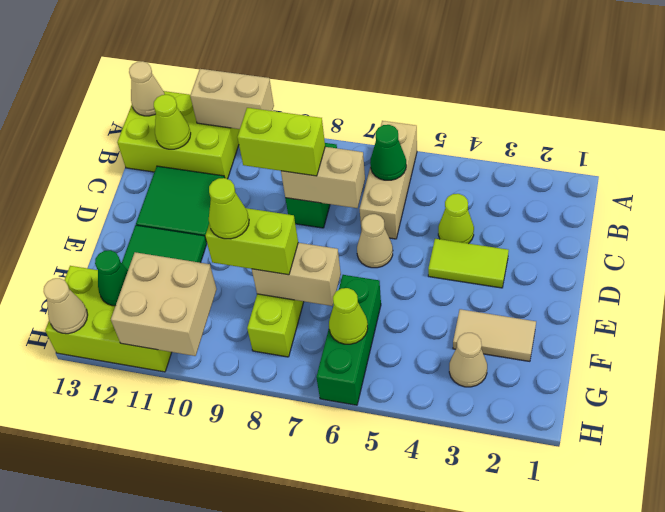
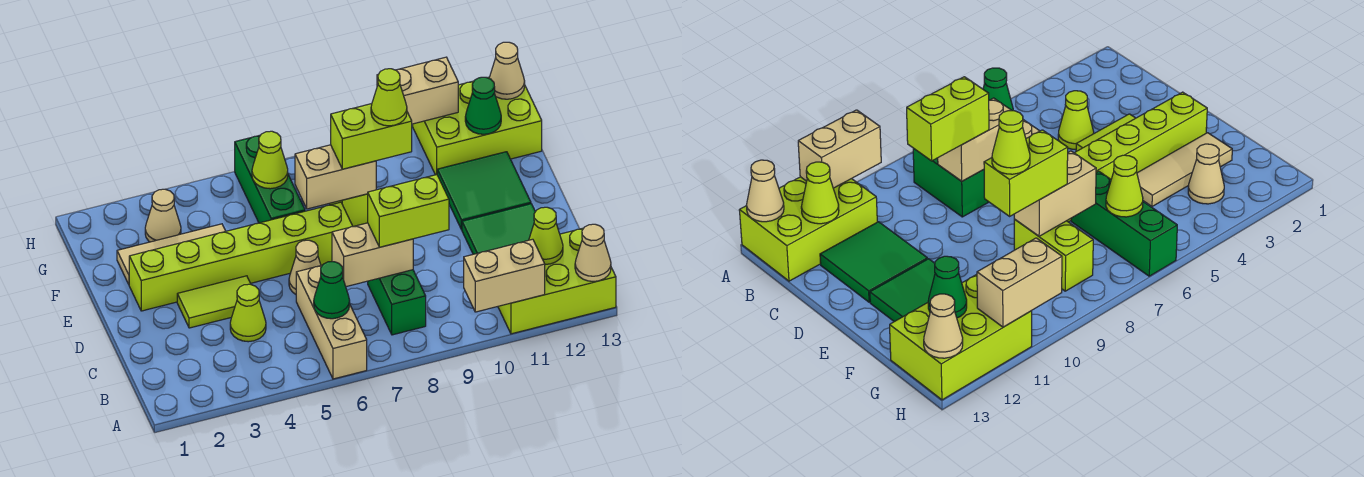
none -> lime brick E2:E7 level 1
tan tile F2:F3 level 1 -> tan tile F2:F4 level 1
tan brick G10:H11 level 2 -> tan brick H10:H11 level 2

